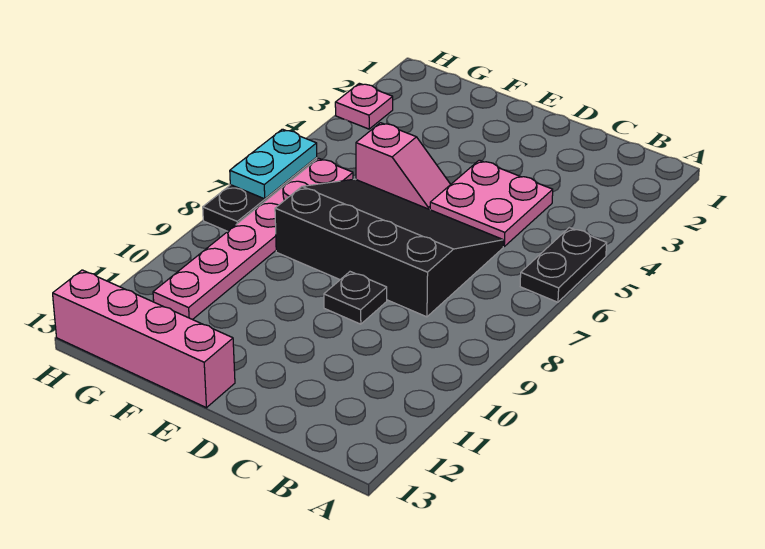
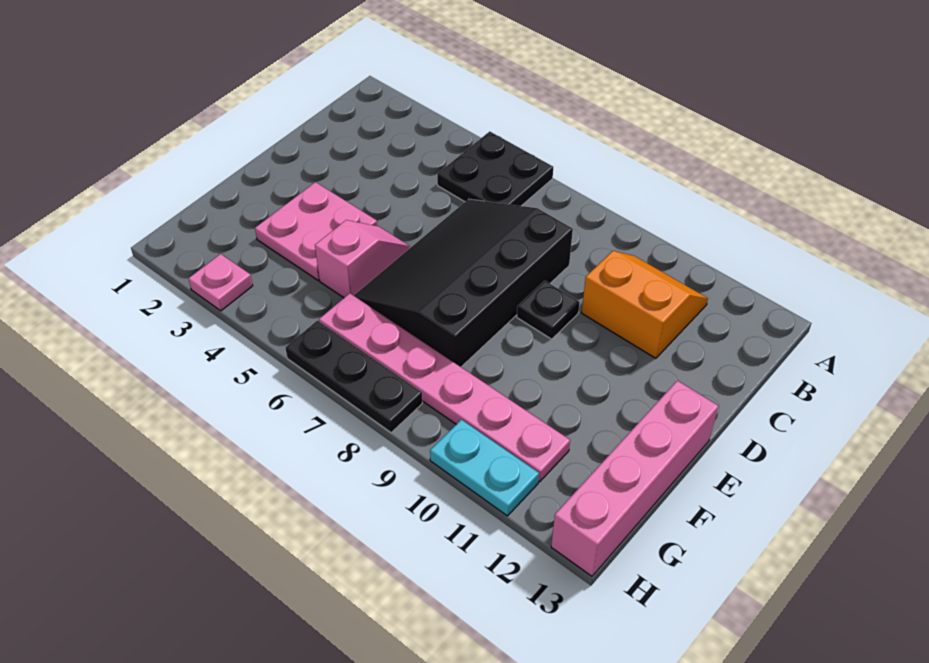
black plate A5:A6 level 1 -> black plate A5:B6 level 1
none -> orange slope B10:C11 level 1 top C
pink plate C4:D5 level 1 -> pink plate E3:F4 level 1
cyan plate H6:H7 level 2 -> cyan plate H10:H11 level 1

